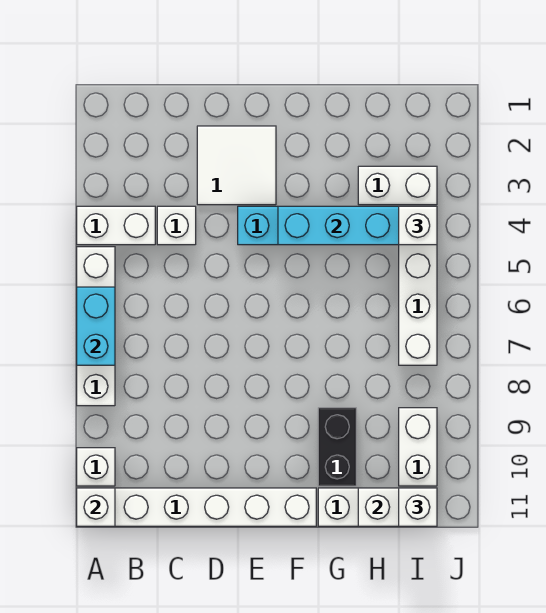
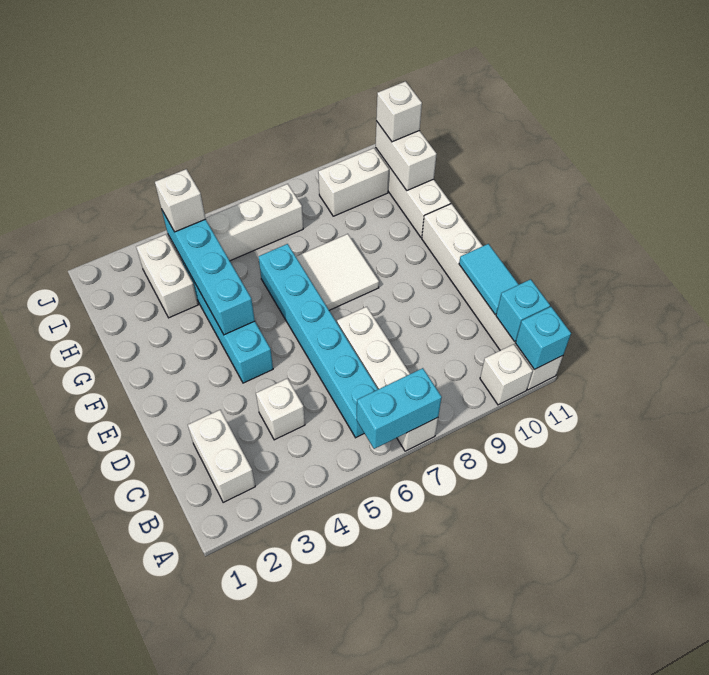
white brick A4:B4 level 1 -> white brick B2:C2 level 1
white brick A5:A8 level 1 -> white brick A7:D7 level 1
white brick A11 level 2 -> cyan brick A11 level 2
none -> cyan brick B6:G6 level 1
none -> cyan brick B11 level 2
none -> cyan tile C11:D11 level 2
white tile D2:E3 level 1 -> white tile F7:G8 level 1
black brick G9:G10 level 1 -> none

